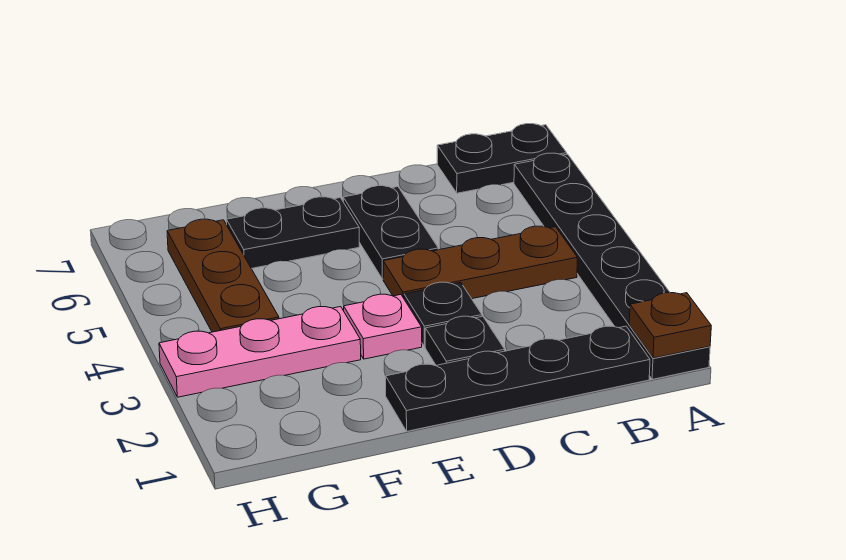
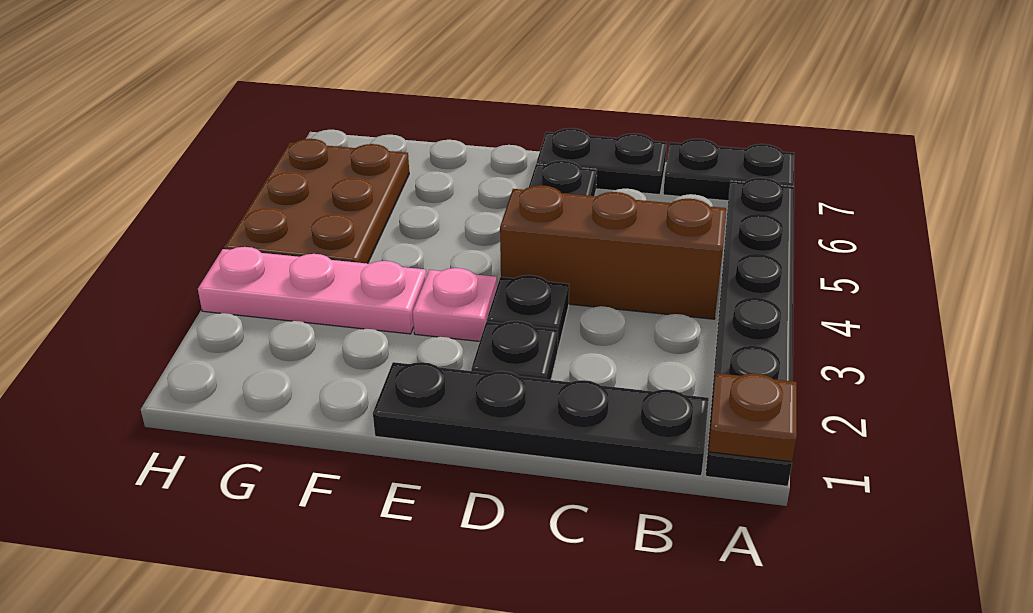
brown plate B4:D4 level 1 -> brown brick B4:D4 level 1
black plate E6:F6 level 1 -> black plate C7:D7 level 1
brown plate G4:G6 level 1 -> brown plate G4:H6 level 1

